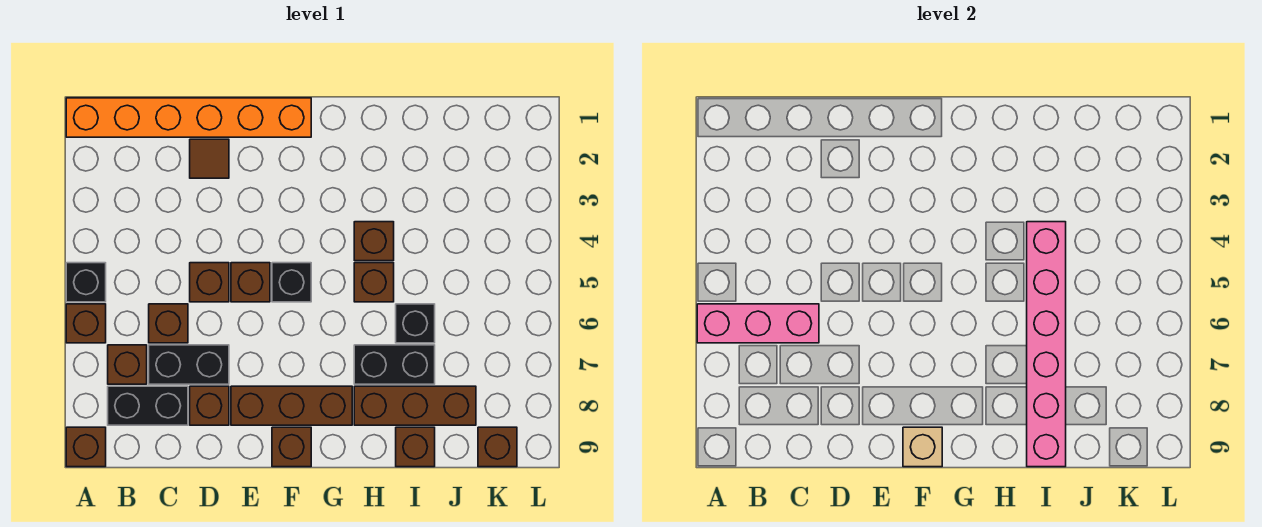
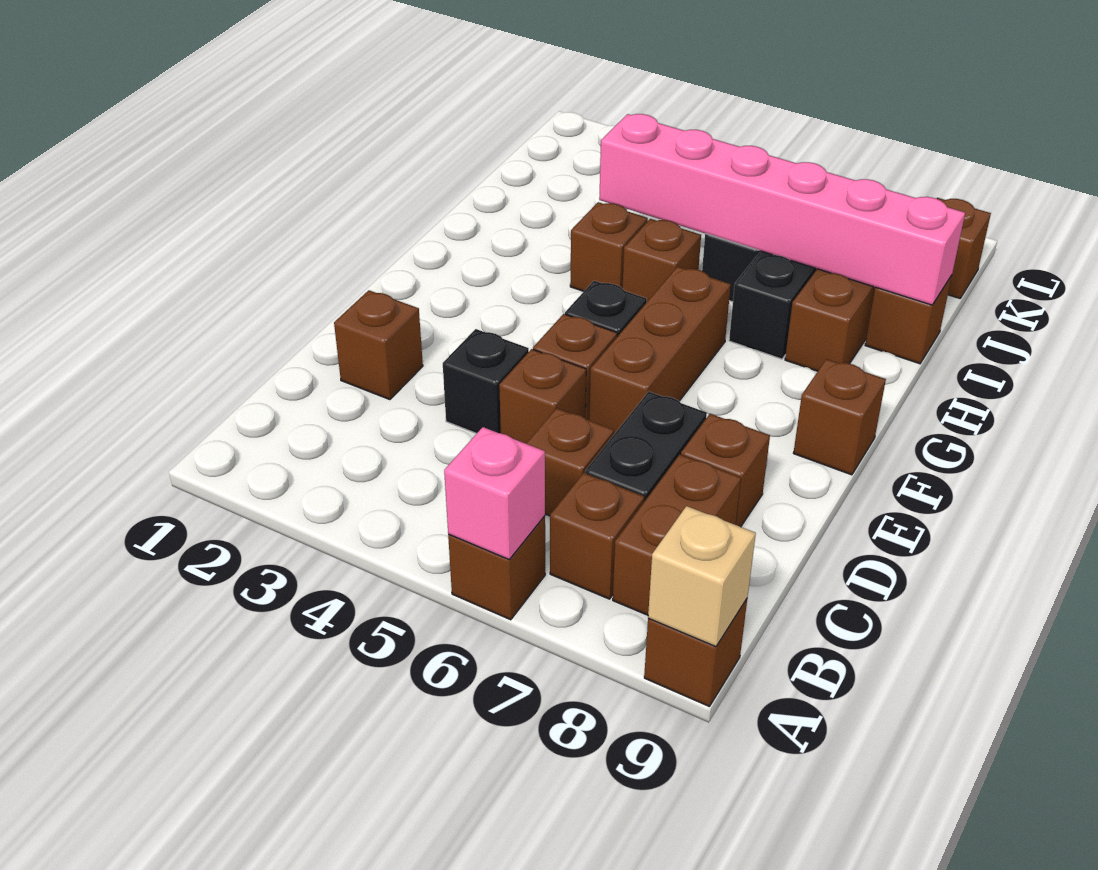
orange brick A1:F1 level 1 -> none
black brick A5 level 1 -> black brick D4 level 1
pink brick A6:C6 level 2 -> pink brick A6 level 2
black brick B8:C8 level 1 -> brown brick B8:C8 level 1
brown tile D2 level 1 -> brown brick D2 level 1
brown brick E8:G8 level 1 -> brown brick E6:G6 level 1
tan brick F9 level 2 -> tan brick A9 level 2

